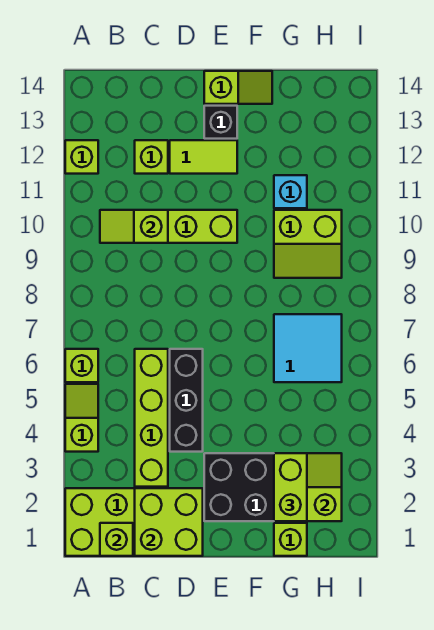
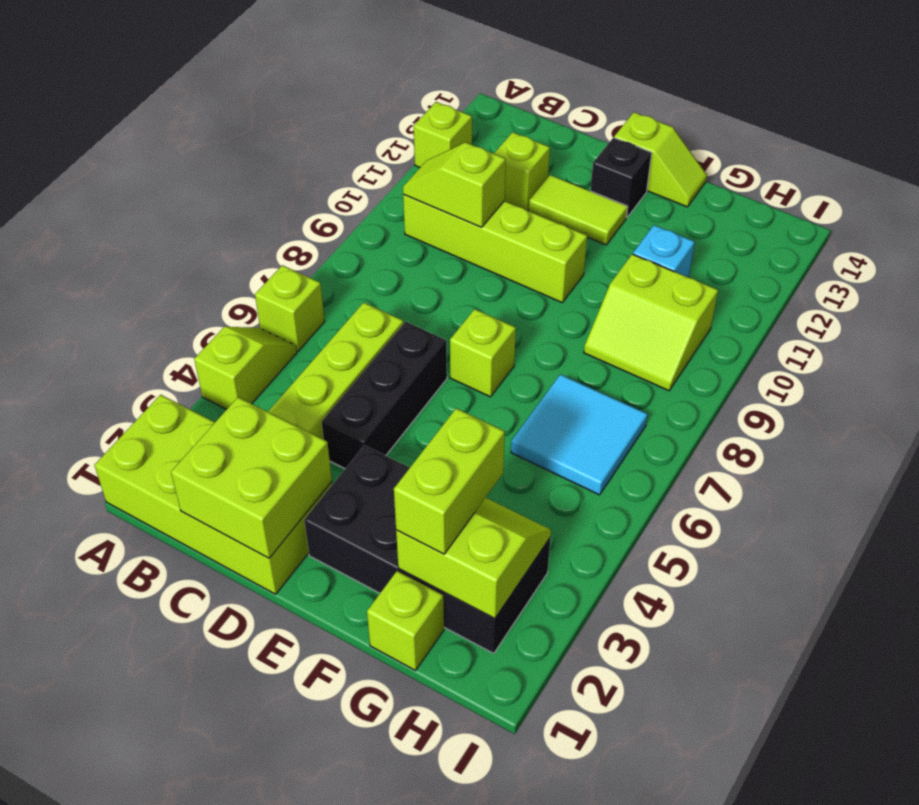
lime brick B1 level 2 -> lime brick E7 level 1

